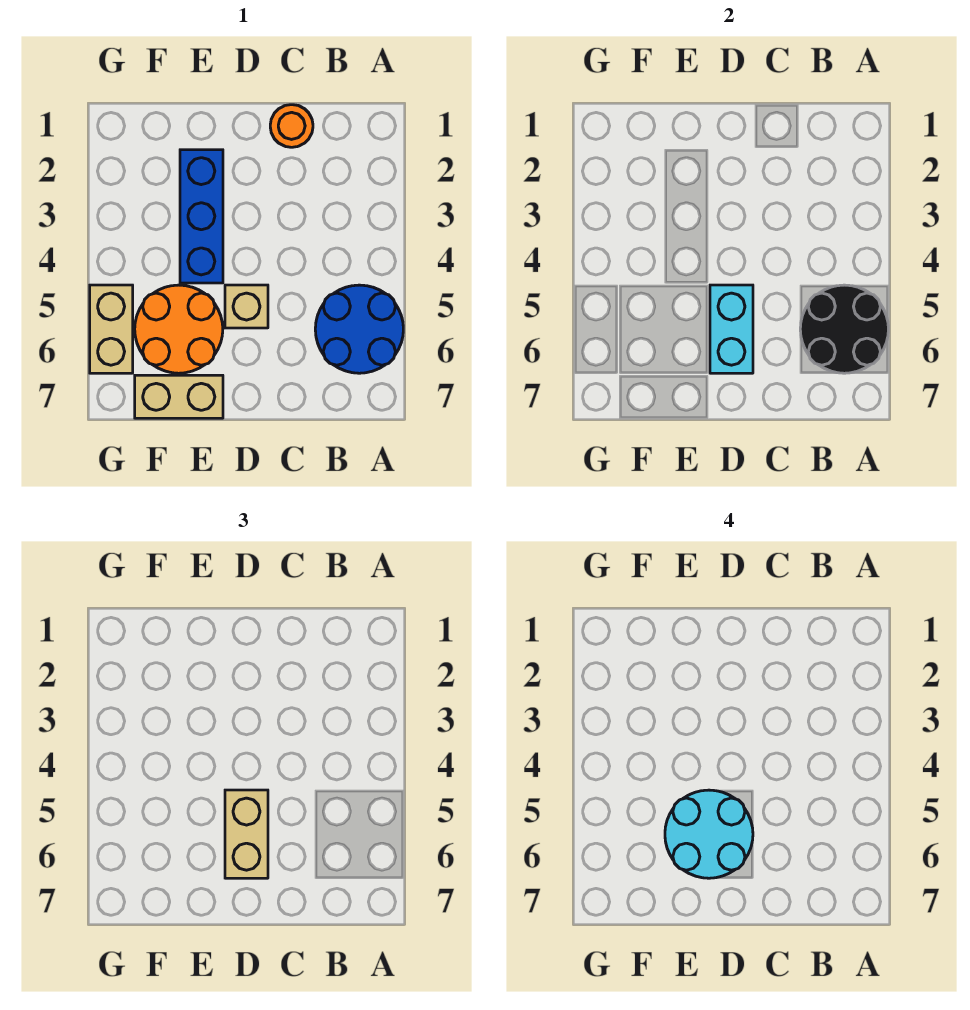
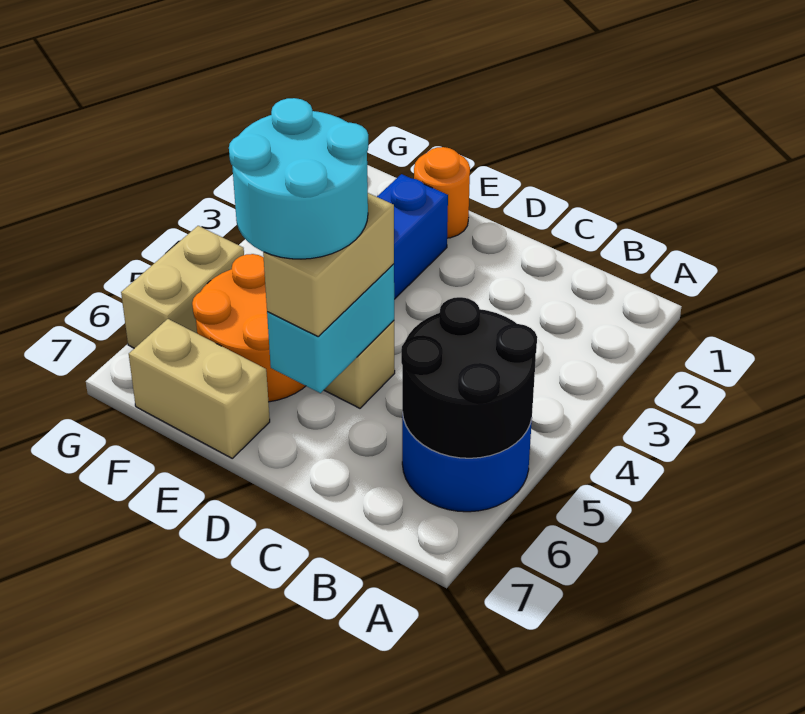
orange round brick C1 level 1 -> orange round brick E1 level 1

